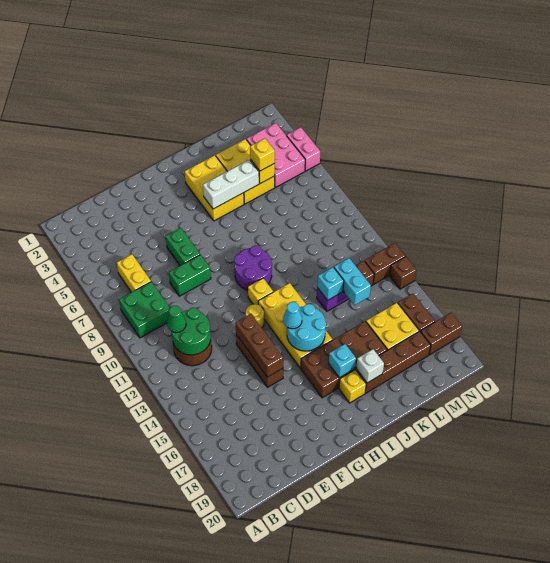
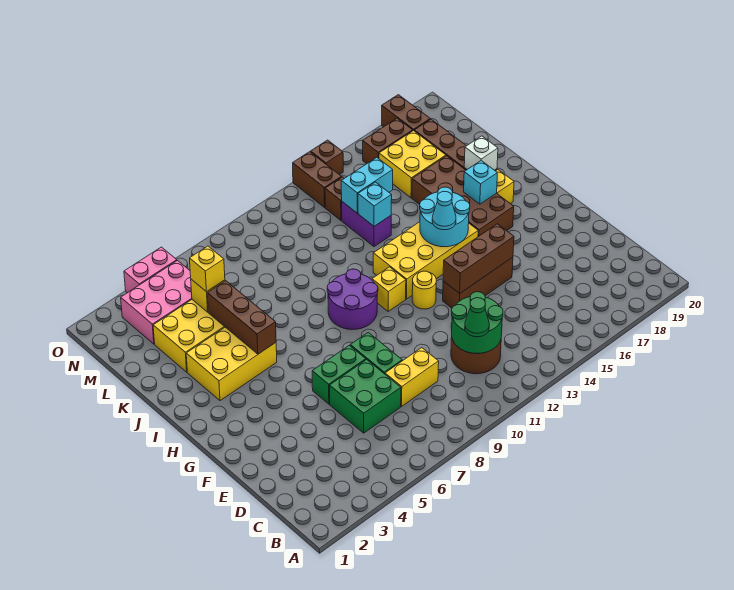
green brick B8:C9 level 1 -> green brick D6:E7 level 1
yellow brick C6:C7 level 1 -> yellow brick D8:D9 level 1
white brick I5:K5 level 2 -> brown brick I5:K5 level 2

